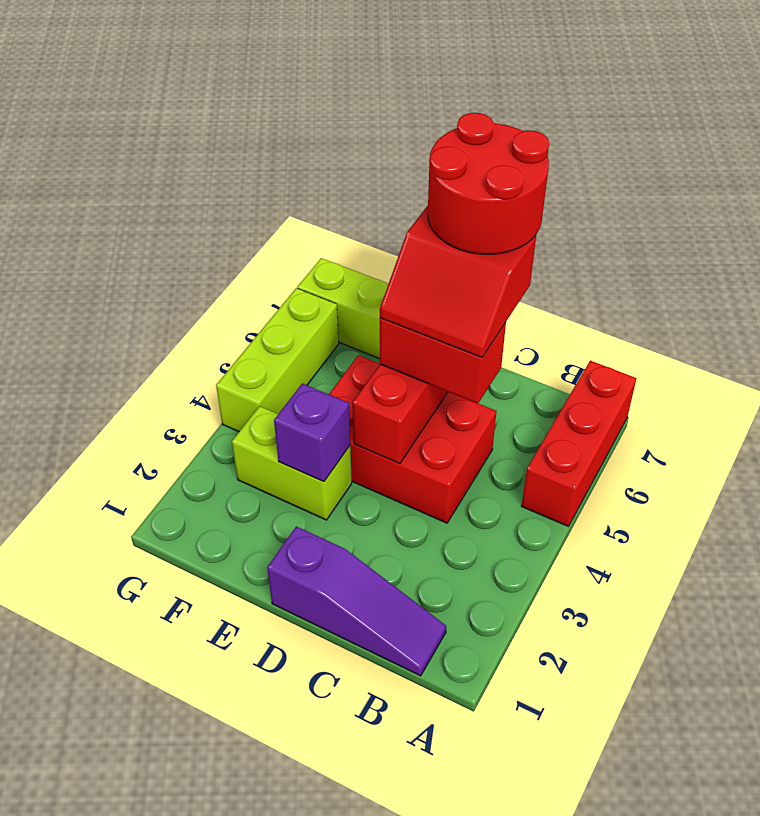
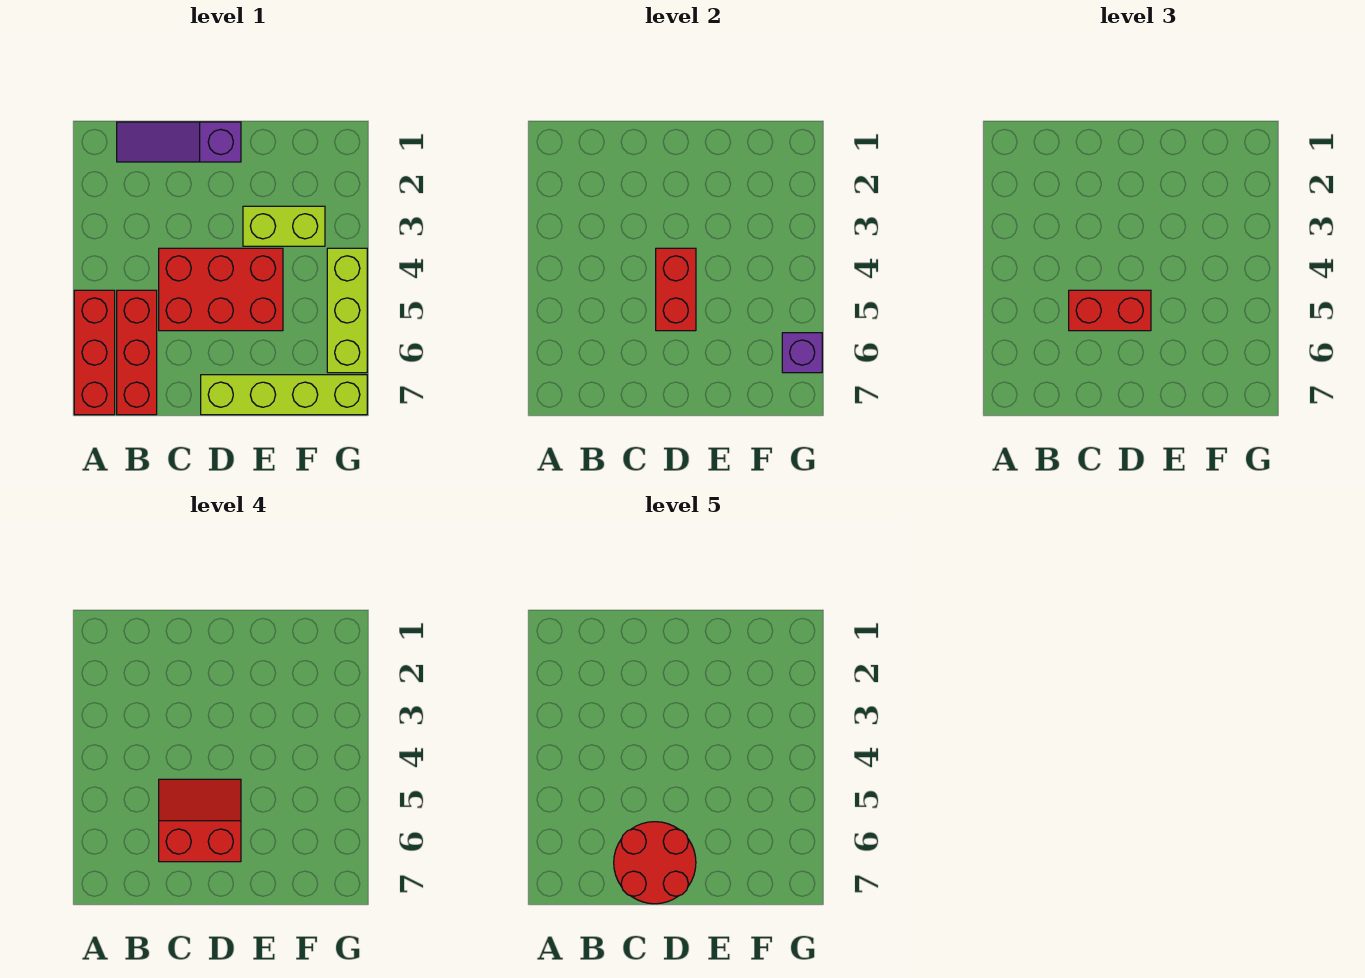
none -> red brick B5:B7 level 1
purple brick E3 level 2 -> purple brick G6 level 2

